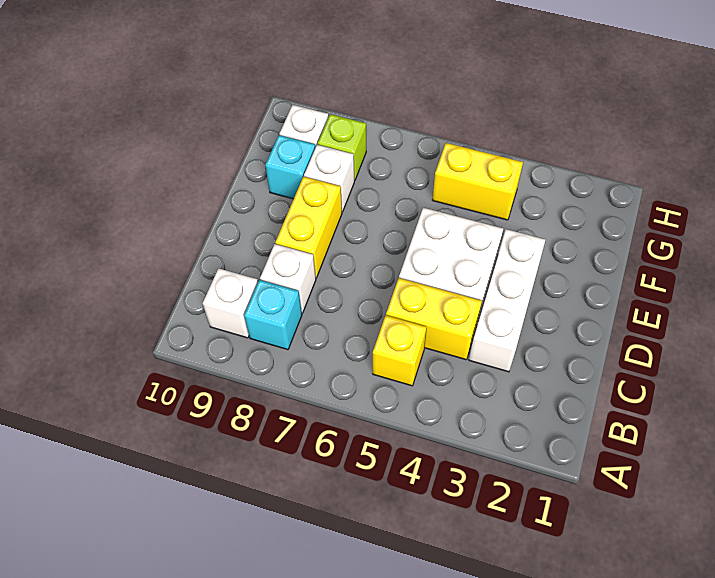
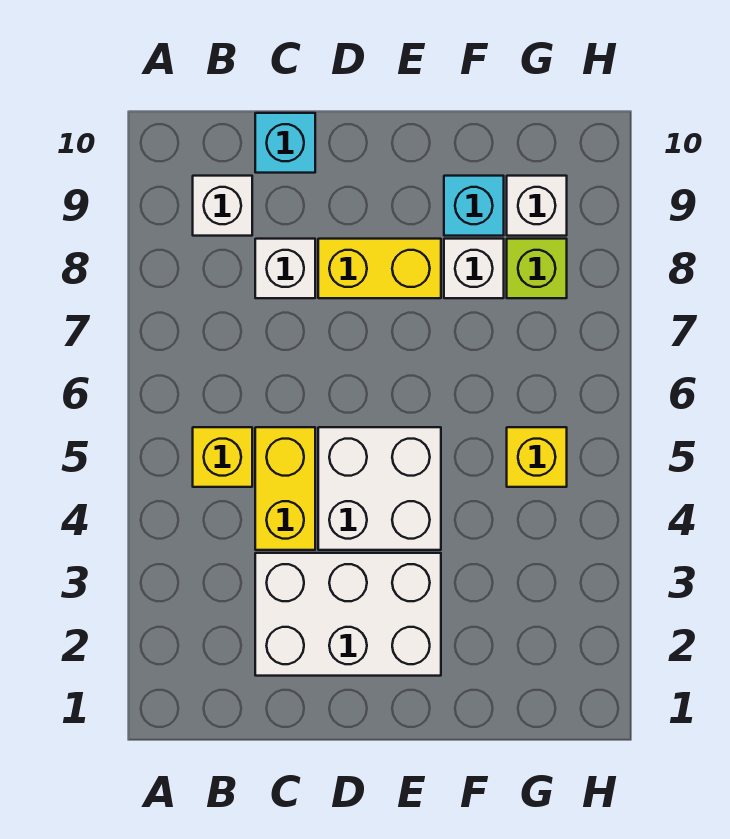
cyan brick B8 level 1 -> cyan brick C10 level 1
white brick C3:E3 level 1 -> white brick C2:E3 level 1
yellow brick G4:G5 level 1 -> yellow brick G5 level 1

